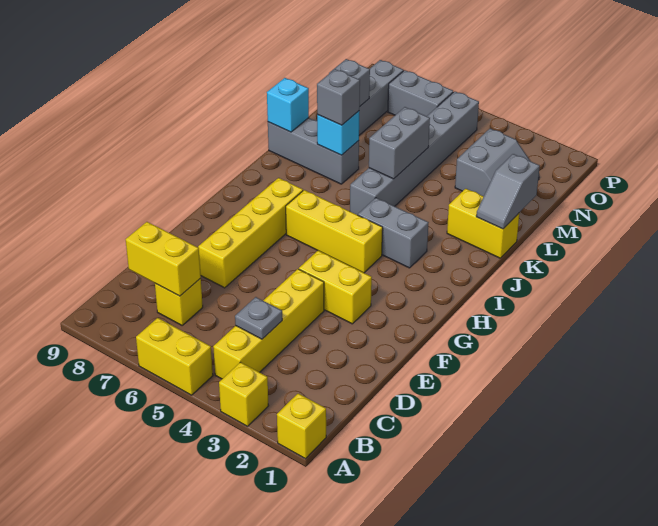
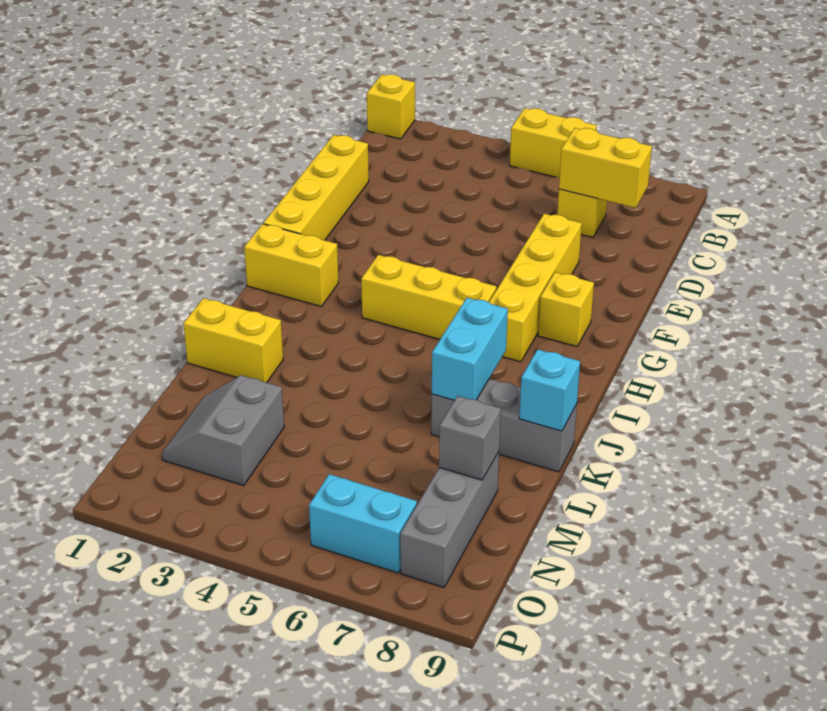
yellow brick A3 level 1 -> yellow brick G8 level 1
yellow brick B4:E4 level 1 -> yellow brick D1:G1 level 1
grey plate C4 level 2 -> none
yellow brick F3:F4 level 1 -> yellow brick H1:H2 level 1
grey brick I3:I4 level 1 -> none
grey brick J5:O5 level 1 -> none
grey slope K1:L1 level 2 top L -> none
grey brick K5:L5 level 2 -> none
cyan brick K7 level 2 -> cyan brick J7:K7 level 2
grey brick K7 level 3 -> none
grey brick O6:O7 level 1 -> cyan brick O6:O7 level 1

